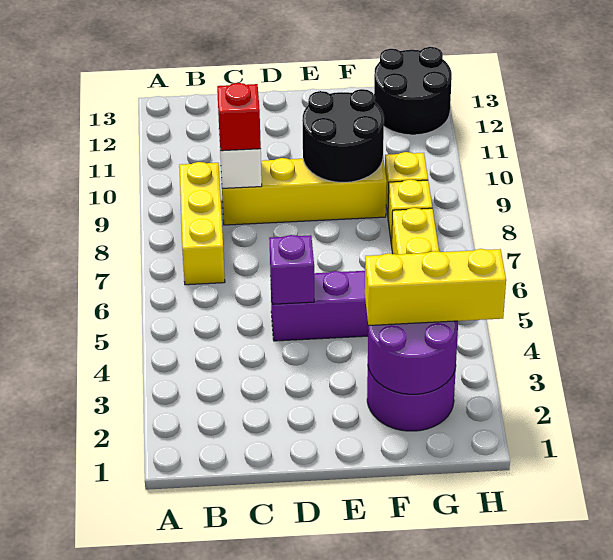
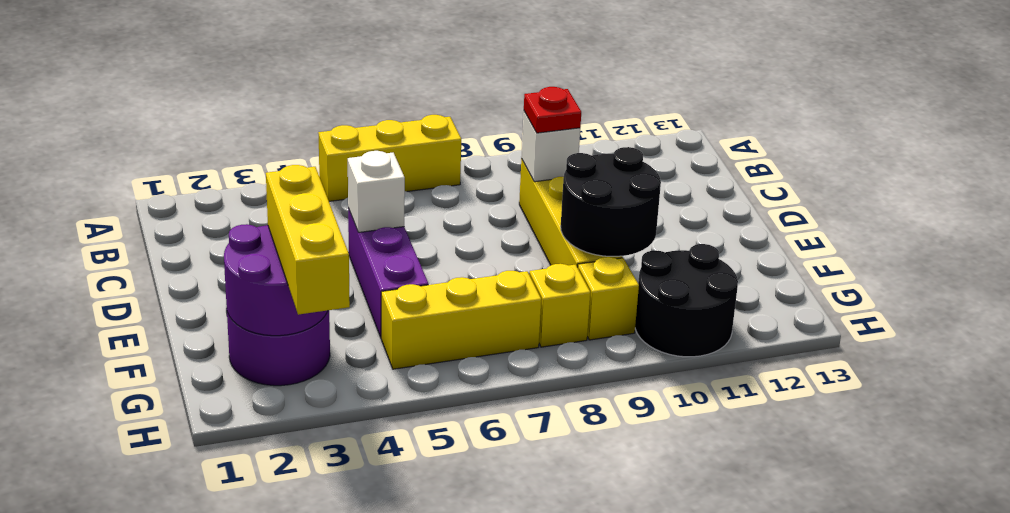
yellow brick B7:B9 level 1 -> yellow brick A5:A7 level 1
red brick C9 level 3 -> red plate C9 level 3
purple brick D5 level 2 -> white brick D5 level 2
black round brick G12:H13 level 1 -> black round brick G10:H11 level 1

